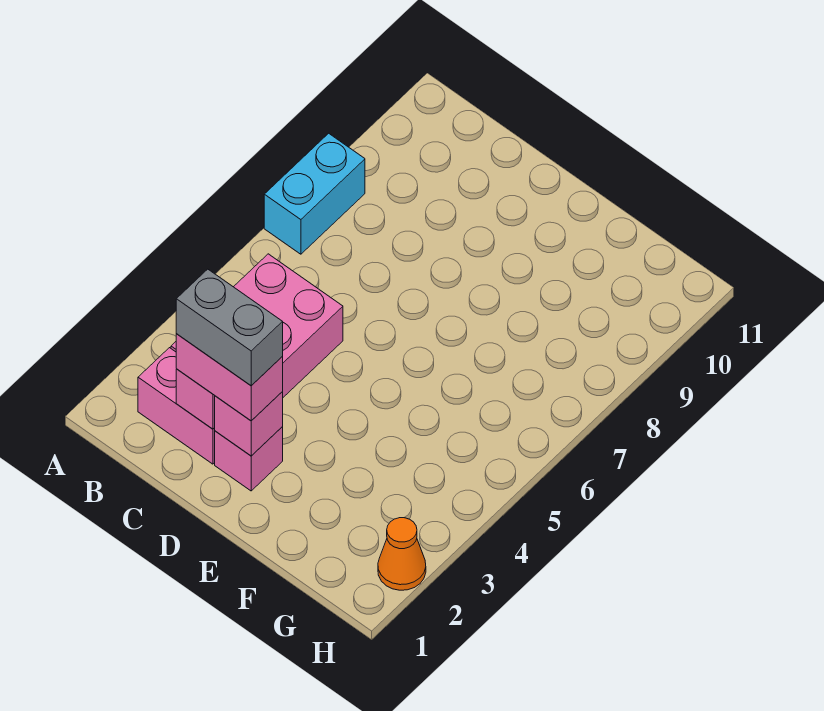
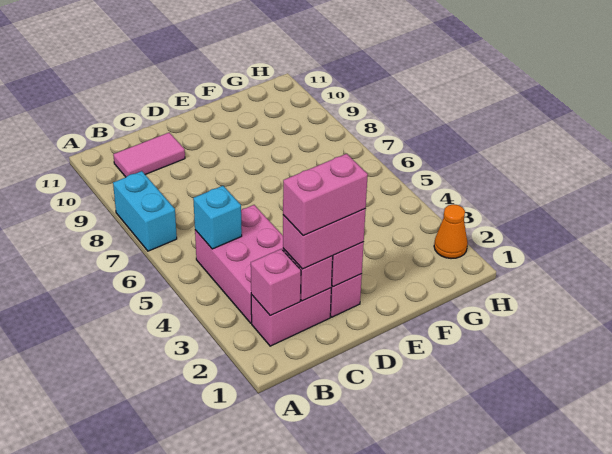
none -> pink brick B2 level 2
none -> cyan brick B5 level 2
none -> pink tile B10:C10 level 1
grey brick C2:D2 level 4 -> pink brick C2:D2 level 4

